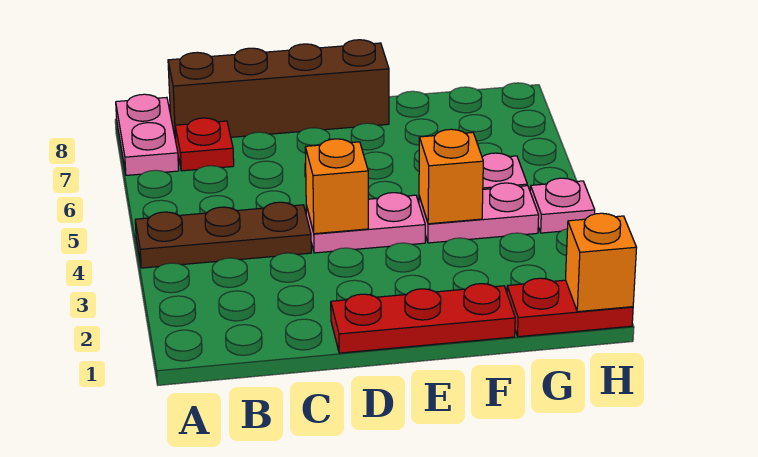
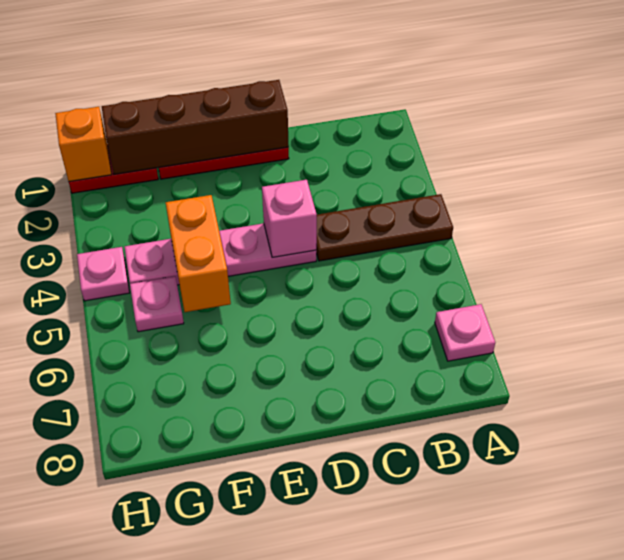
pink plate A7:A8 level 1 -> pink plate A7 level 1
red plate B7 level 1 -> none
brown brick B8:E8 level 1 -> brown brick D1:G1 level 2
orange brick D4 level 2 -> pink brick D4 level 2
orange brick F4 level 2 -> orange brick F4:F5 level 2

